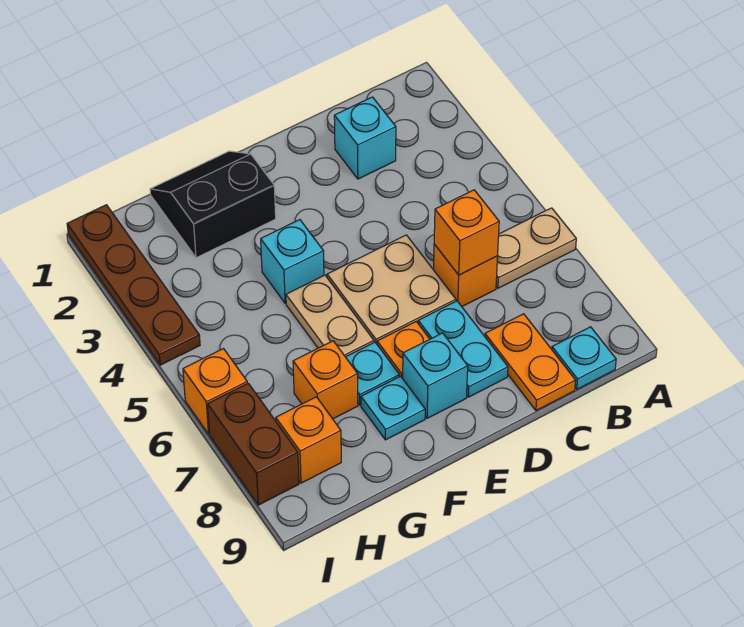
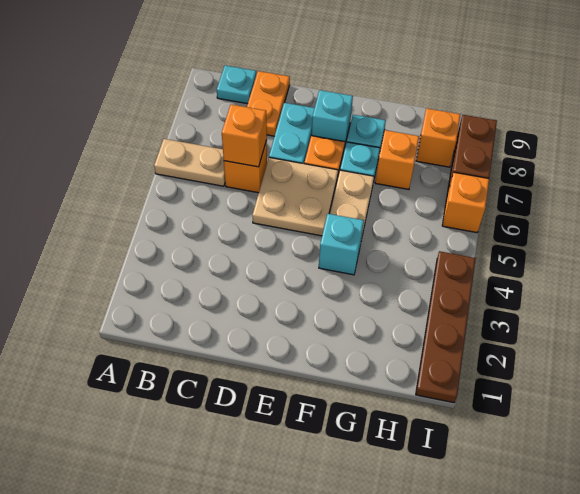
cyan brick C2 level 1 -> none
black slope F1:G2 level 1 top 2 -> none

